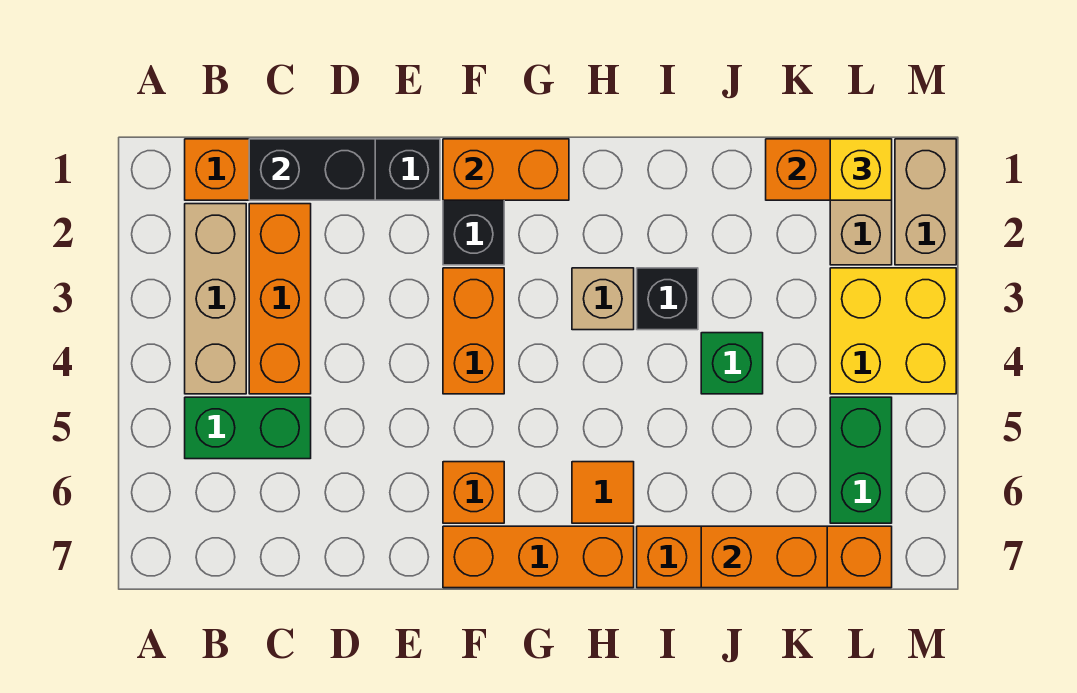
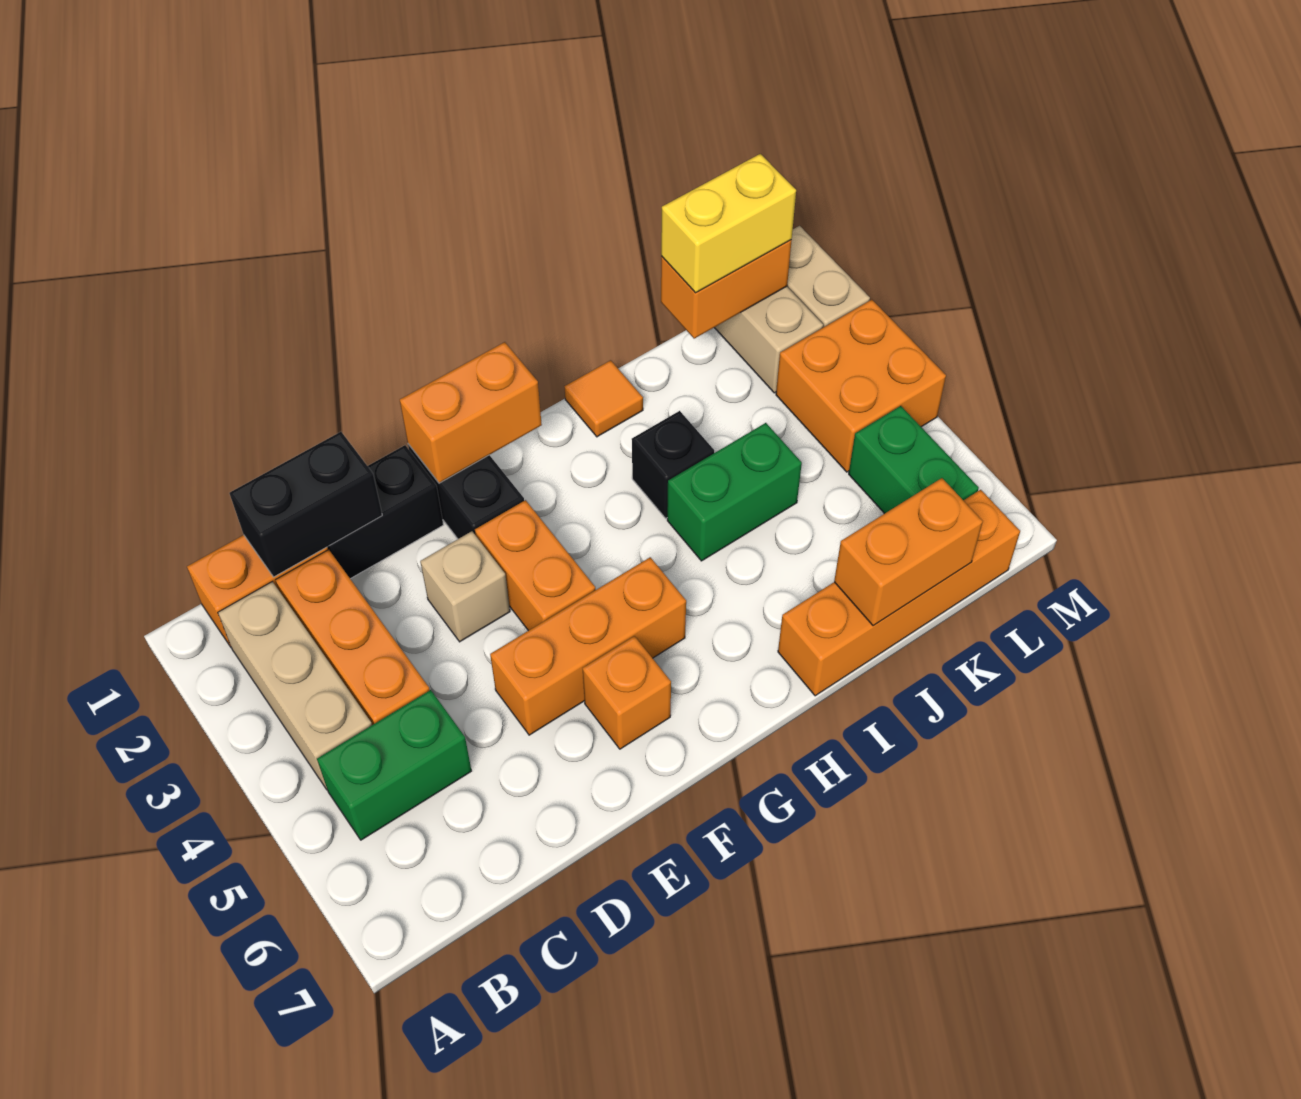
orange brick F7:H7 level 1 -> orange brick E5:G5 level 1
tan brick H3 level 1 -> tan brick E3 level 1
orange tile H6 level 1 -> orange tile I1 level 1
green brick J4 level 1 -> green brick I4:J4 level 1
yellow brick L1 level 3 -> yellow brick K1:L1 level 3
yellow brick L3:M4 level 1 -> orange brick L3:M4 level 1

